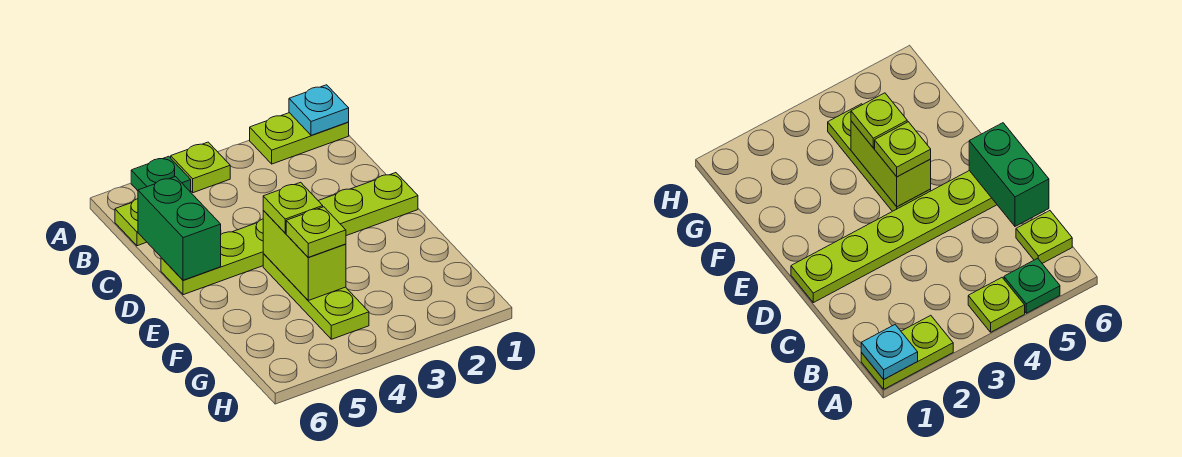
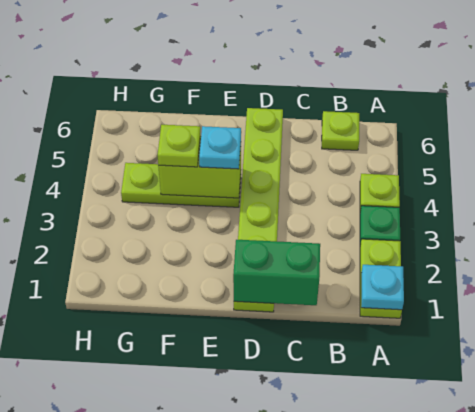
green plate A5 level 1 -> green plate A3 level 1
green brick C6:D6 level 2 -> green brick C1:D1 level 2
lime plate E4 level 3 -> cyan plate E4 level 3

